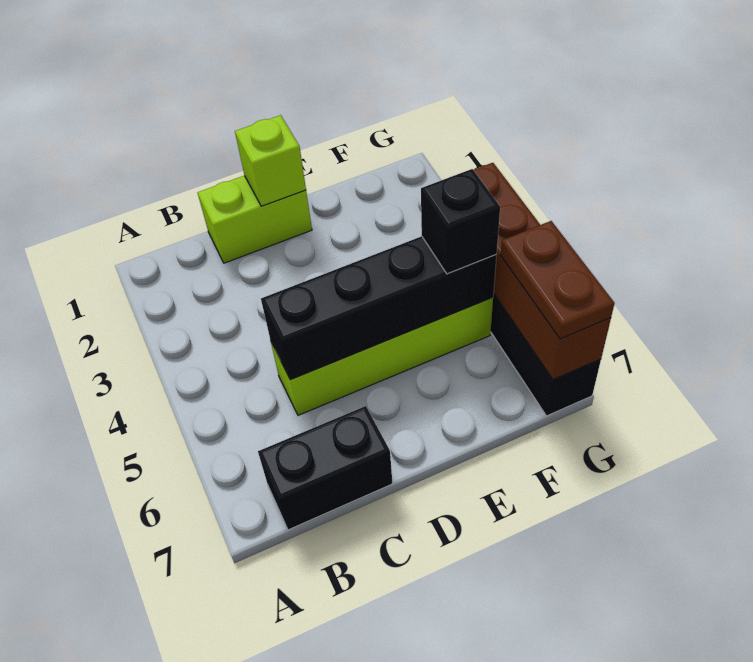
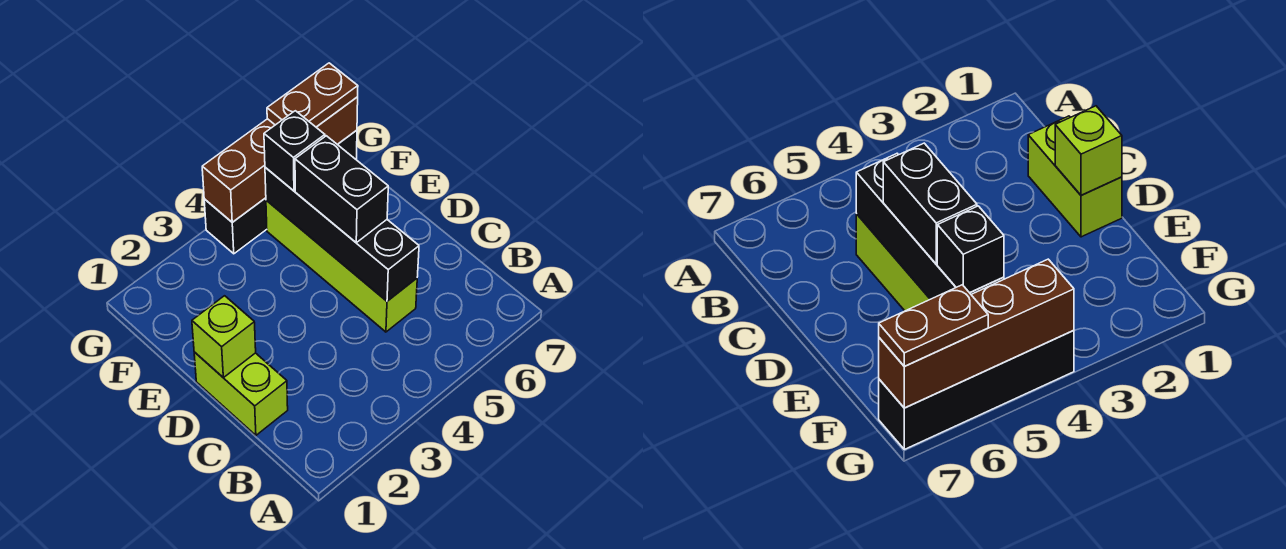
black brick B7:C7 level 1 -> black brick D5:E5 level 3

